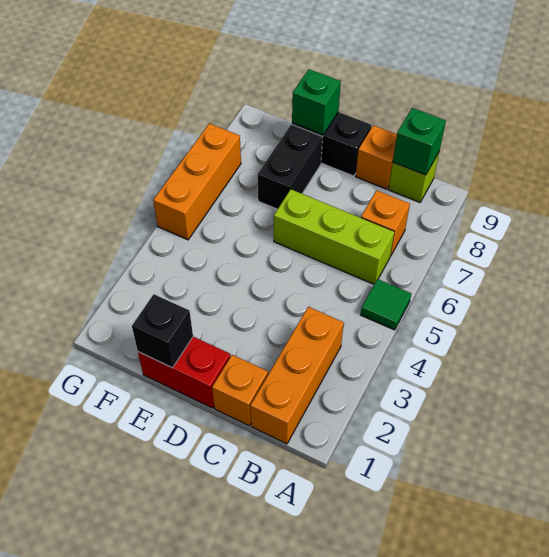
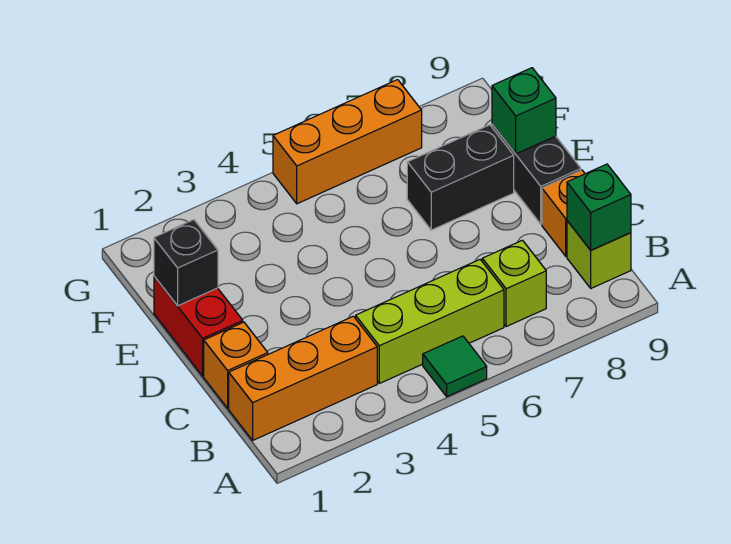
lime brick B6:D6 level 1 -> lime brick B4:B6 level 1
orange brick B7 level 1 -> lime brick B7 level 1

